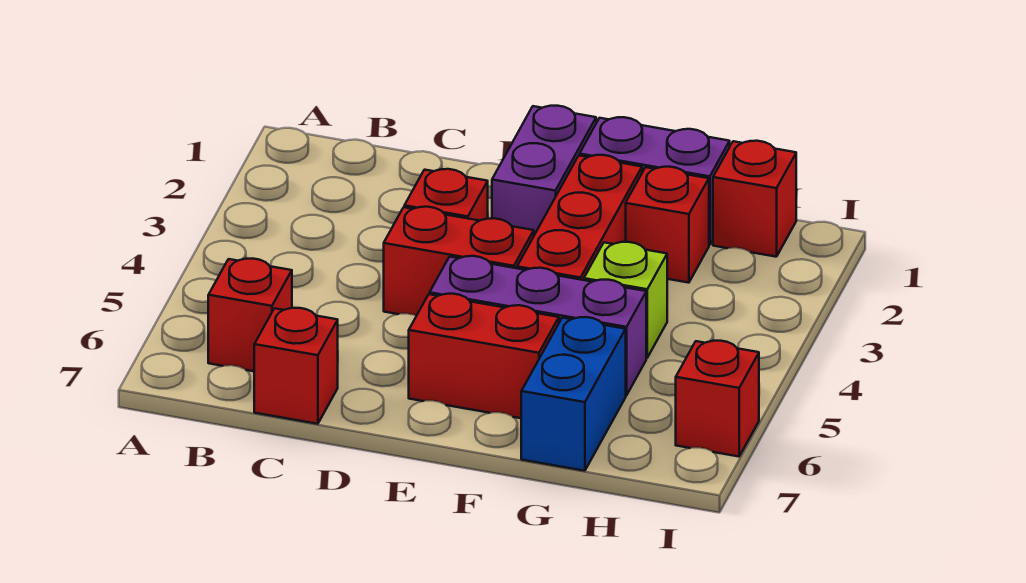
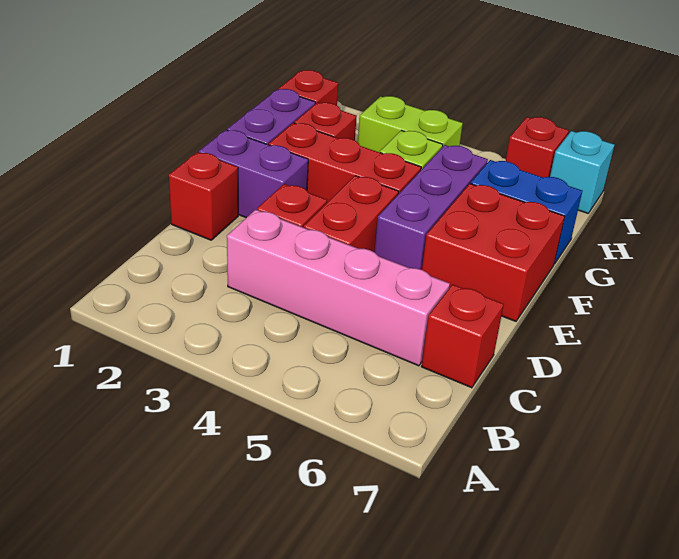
red brick B6 level 1 -> red brick D1 level 1
none -> pink brick C3:C6 level 1
red brick E6:F6 level 1 -> red brick E6:F7 level 1
none -> lime brick H3:H4 level 1
none -> cyan brick I7 level 1

